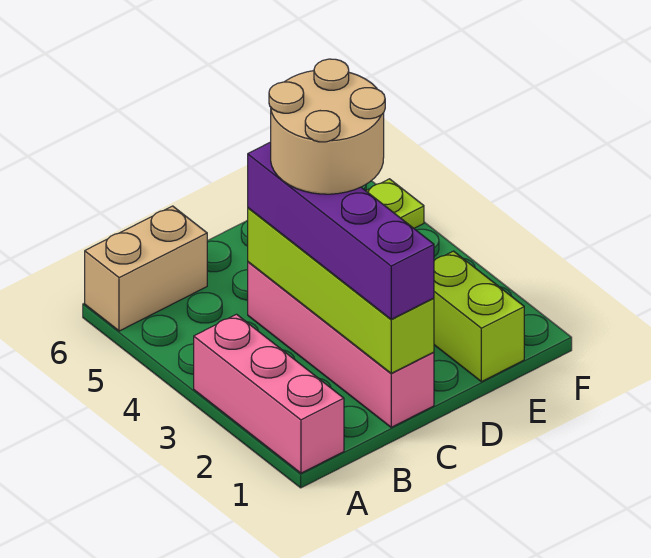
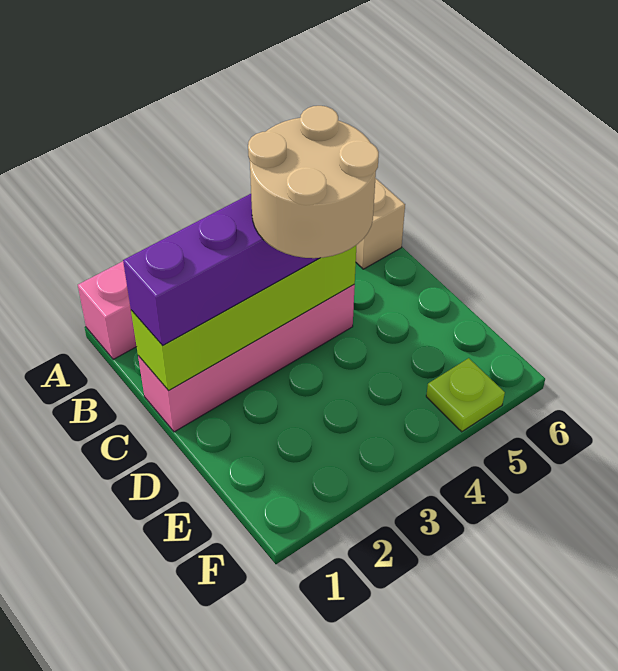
lime brick E1:E2 level 1 -> none

